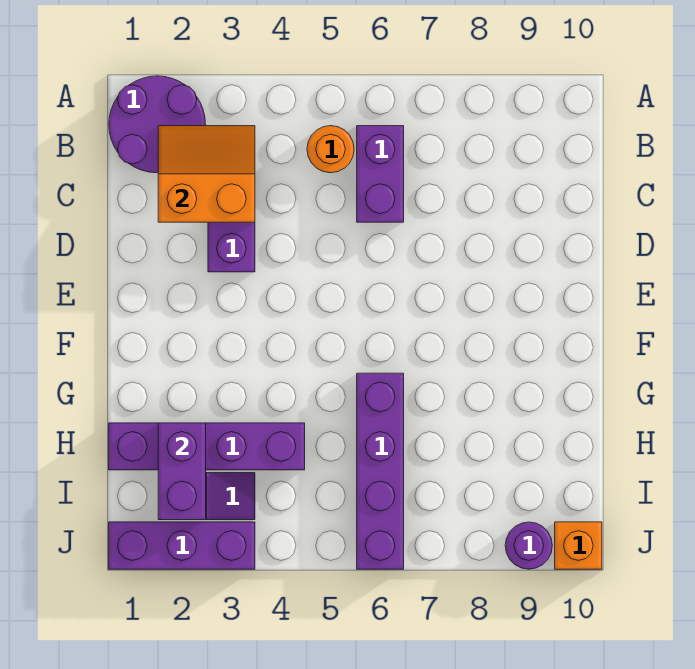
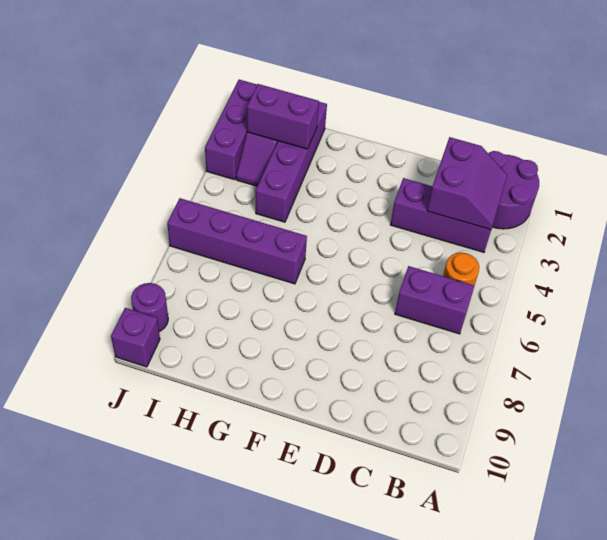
orange slope B2:C3 level 2 top C -> purple slope B2:C3 level 2 top C
orange brick J10 level 1 -> purple brick J10 level 1

